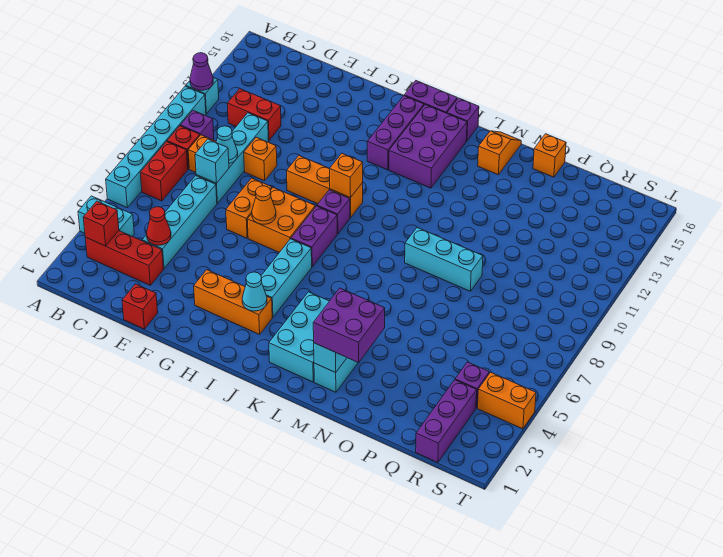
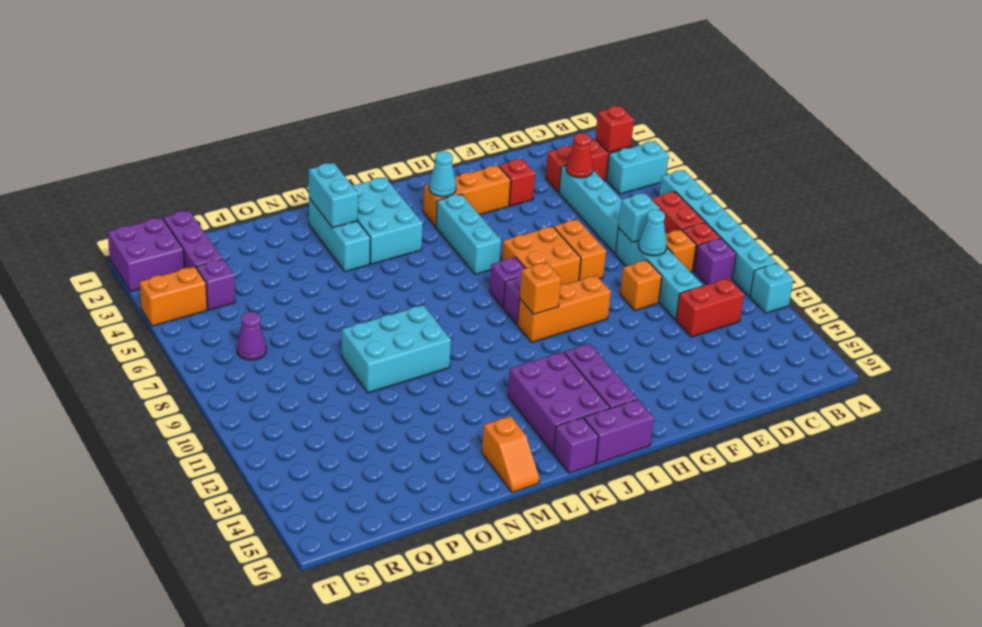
purple cone A12 level 2 -> purple cone R7 level 1
red brick E1 level 1 -> red brick F3 level 1
orange cone G7 level 2 -> none
purple brick I7:I8 level 1 -> purple brick I8 level 1
purple brick M2:N3 level 3 -> purple brick S1:T2 level 1
cyan brick M9:O9 level 1 -> cyan brick M9:O10 level 1
orange brick O16 level 1 -> none

